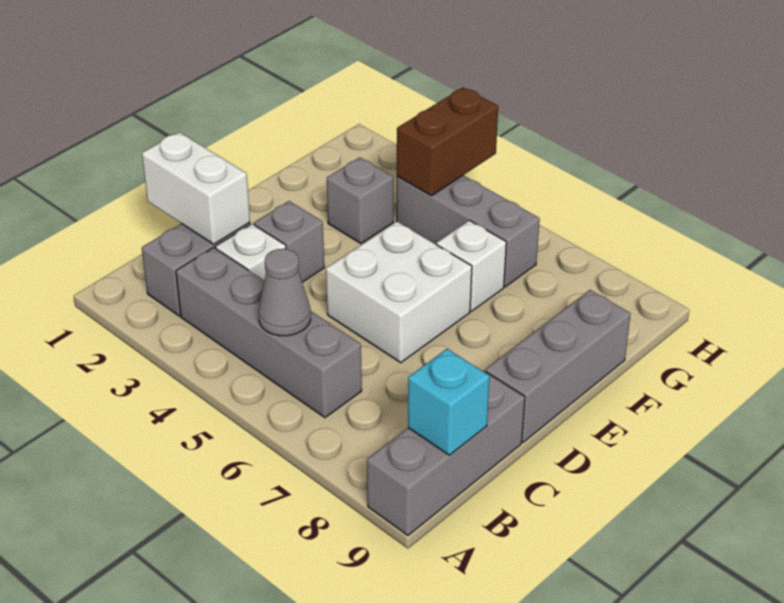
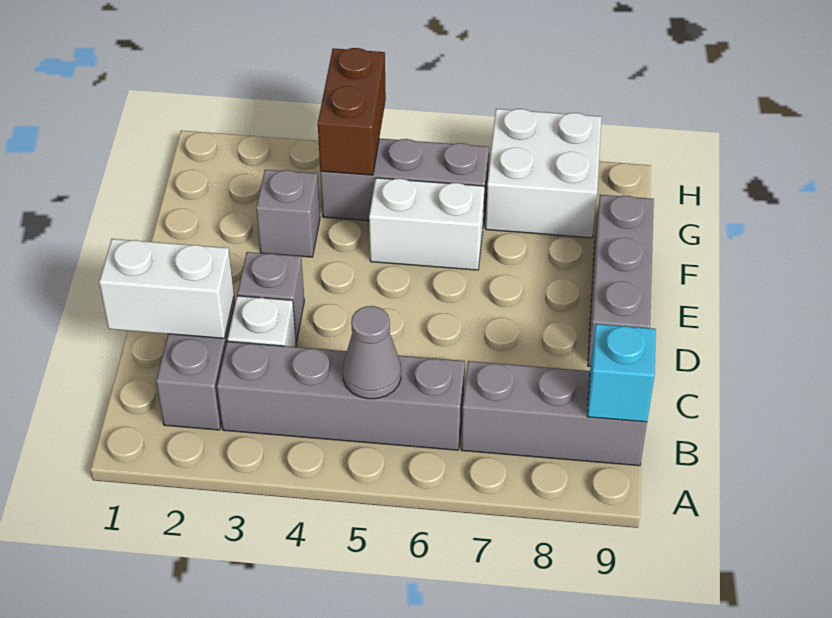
grey brick A9:C9 level 1 -> grey brick B7:B9 level 1
white brick D5:E6 level 1 -> white brick G7:H8 level 1
white brick F6 level 1 -> white brick F5:F6 level 1

